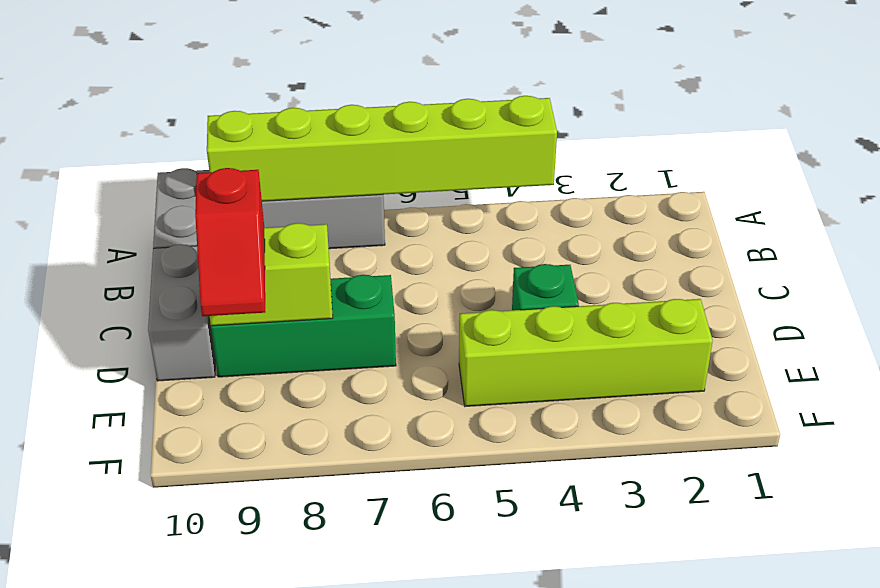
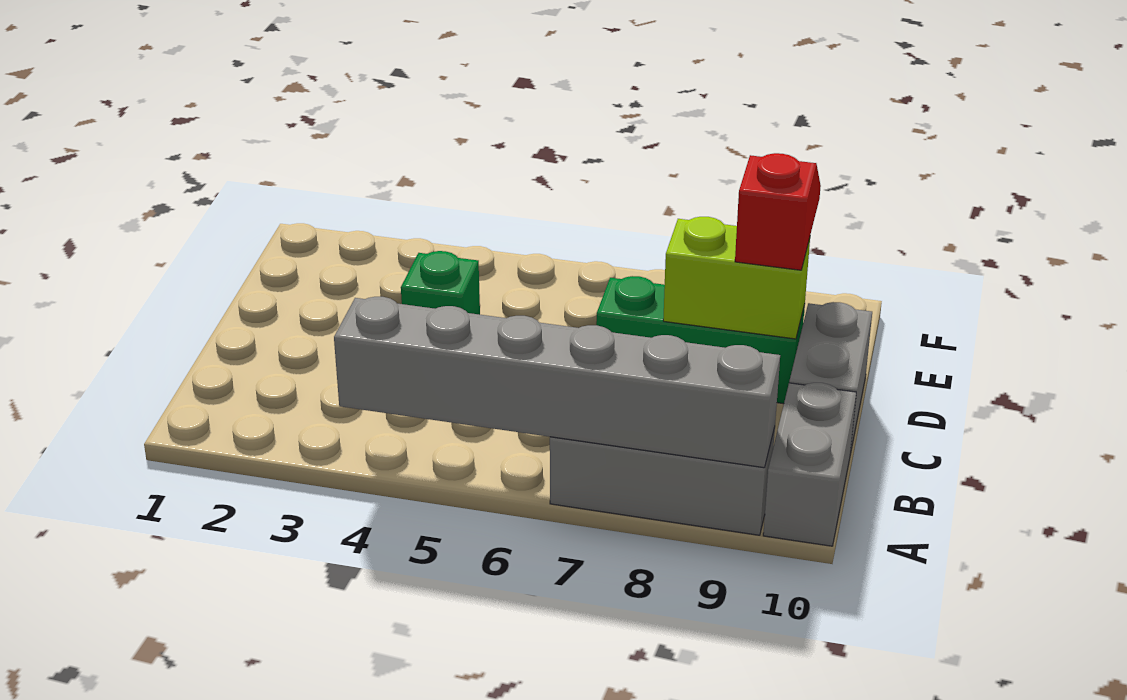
lime brick A4:A9 level 2 -> grey brick A4:A9 level 2
lime brick E2:E5 level 1 -> none

